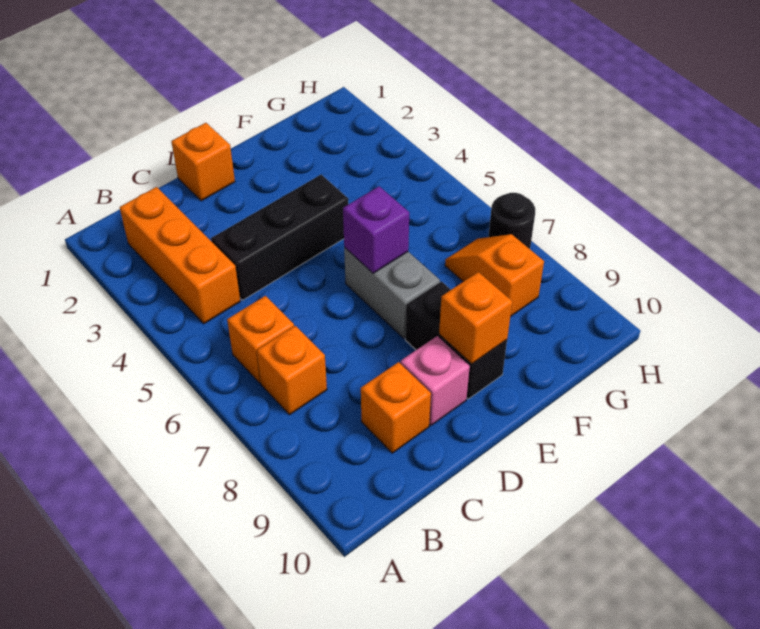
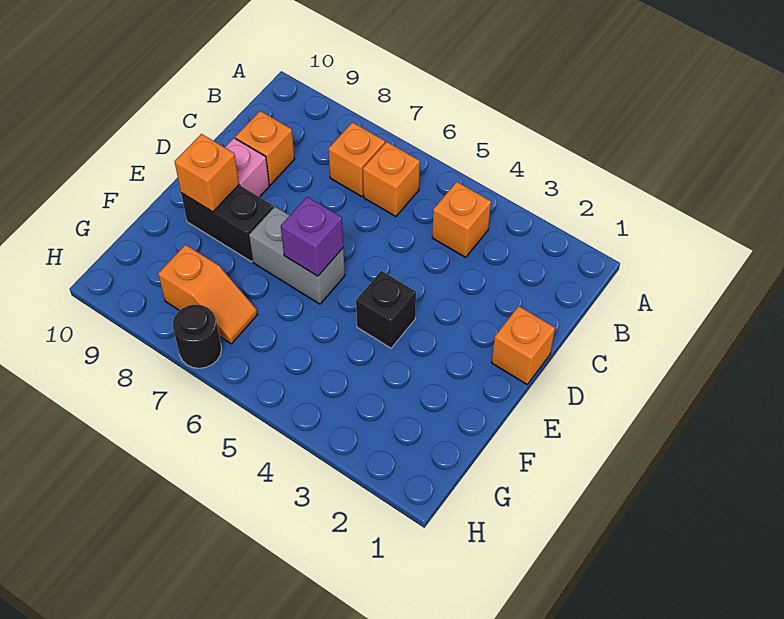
orange brick B2:B4 level 1 -> orange brick B4 level 1
black brick C4:E4 level 1 -> black brick E4 level 1

